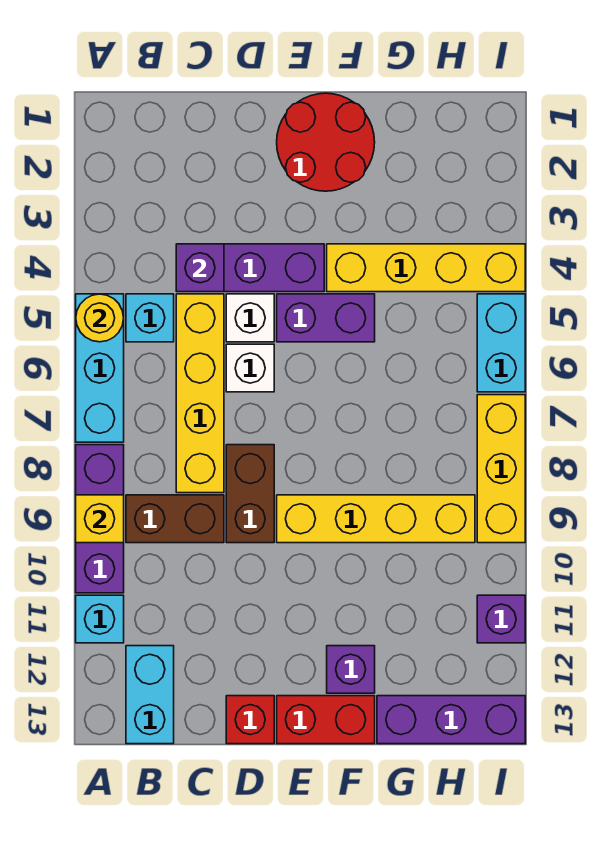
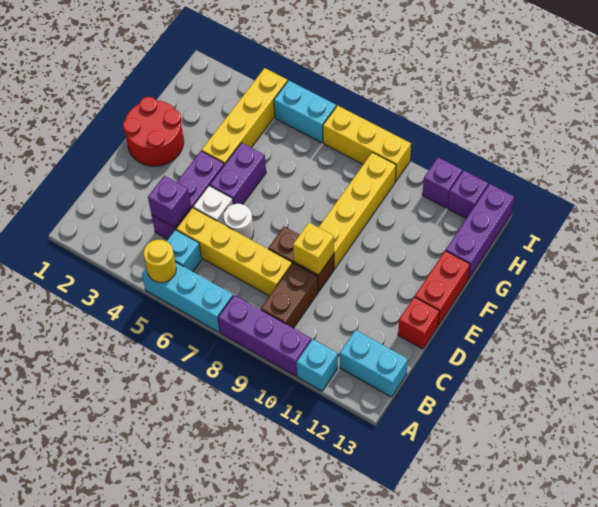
yellow brick A9 level 2 -> yellow brick D9 level 2
white brick D6 level 1 -> white round brick D6 level 1
purple brick F12 level 1 -> purple brick I12 level 1

